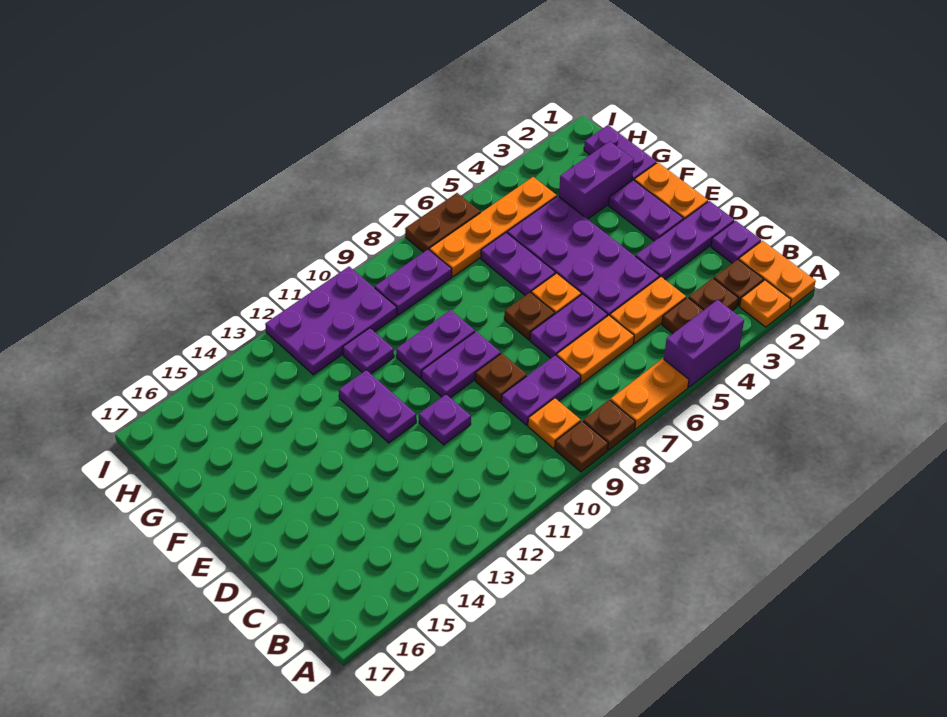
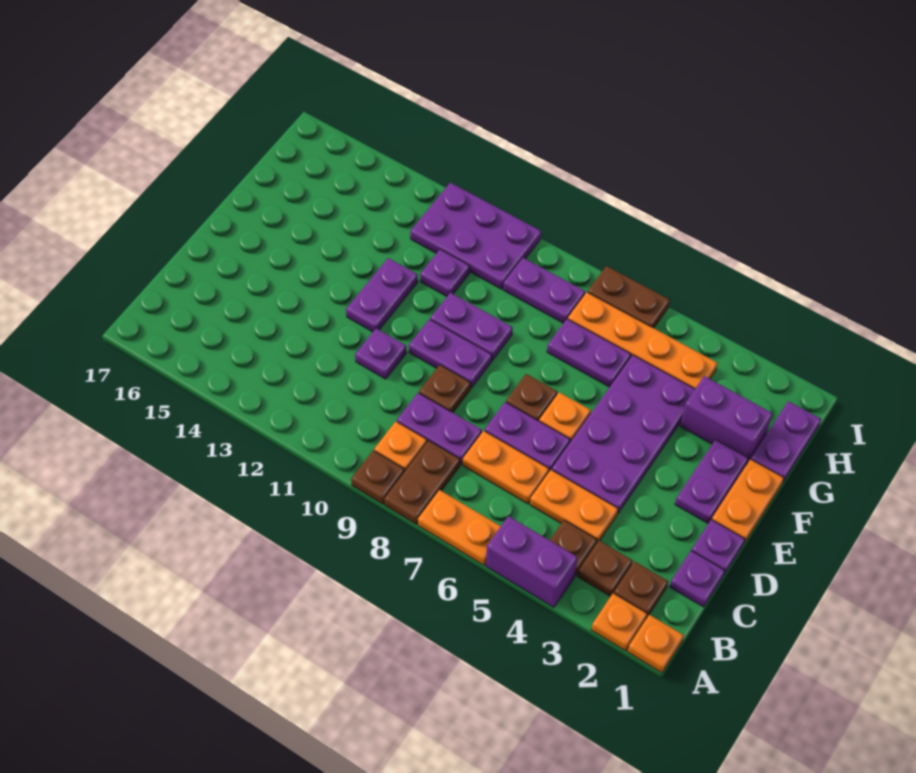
orange plate A1:B1 level 1 -> orange plate A1 level 1
brown plate A8 level 1 -> brown plate A8:B8 level 1
purple plate D1:D3 level 1 -> purple plate D1 level 1
purple plate F6:G6 level 1 -> purple plate G6:G7 level 1

